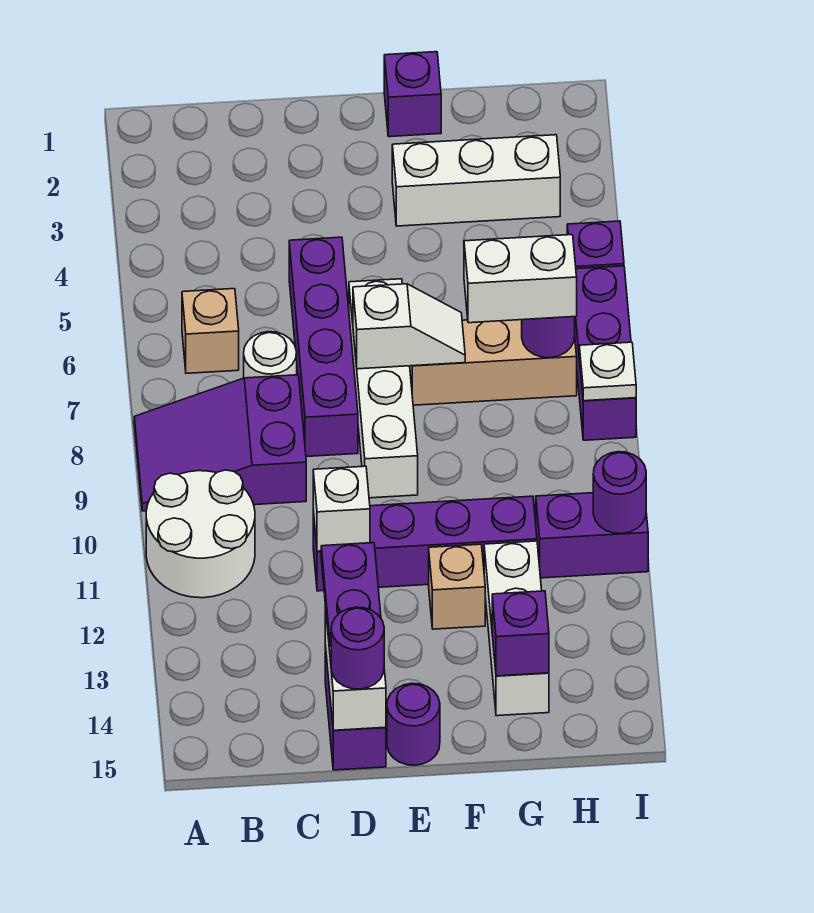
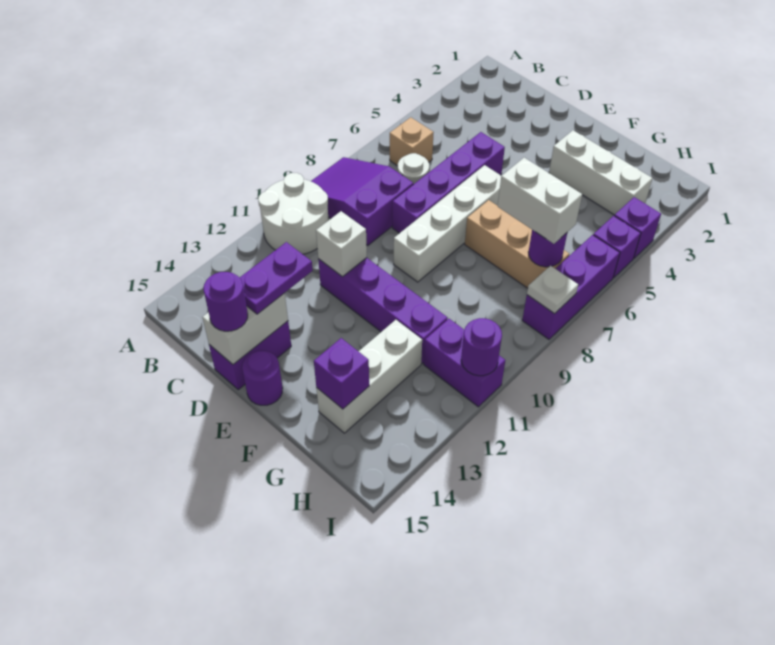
white slope E7:F7 level 2 top E -> none
purple brick F1 level 1 -> purple brick I4 level 1
tan brick F12 level 1 -> none

